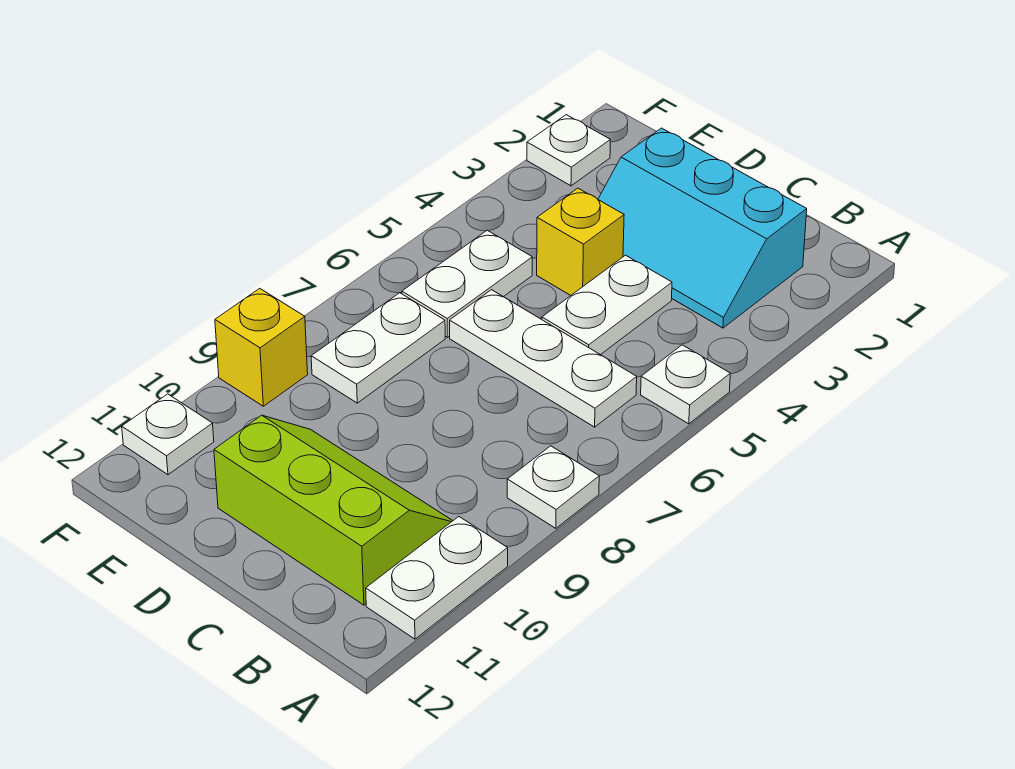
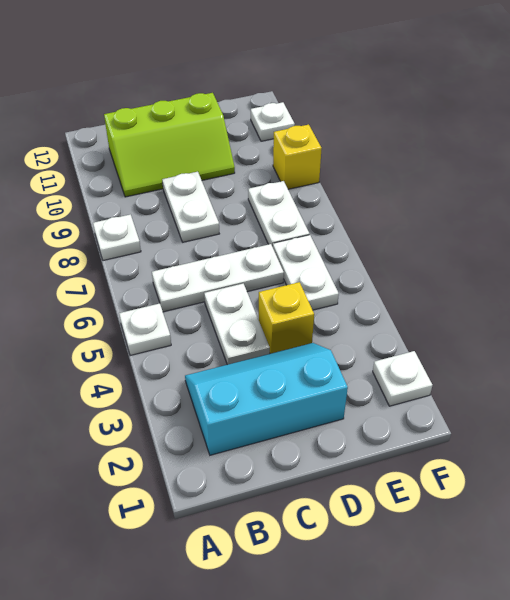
white plate A10:A11 level 1 -> white plate C8:C9 level 1

